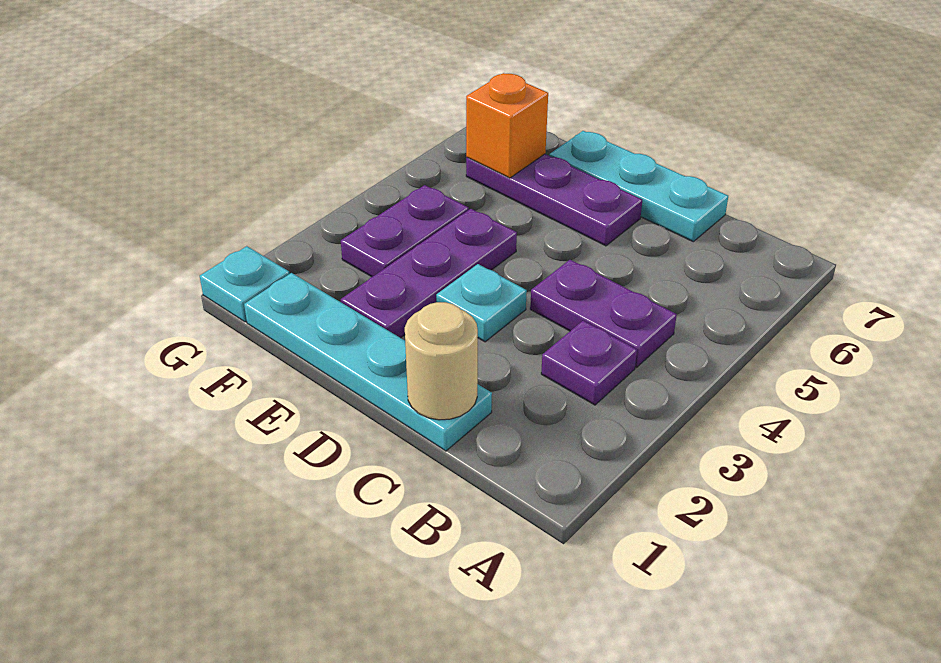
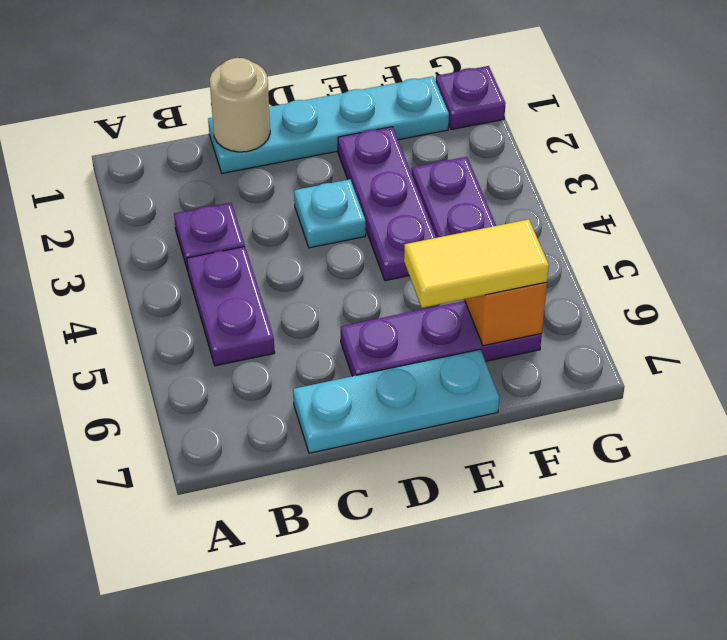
purple plate B4:C4 level 1 -> purple plate B4:B5 level 1
none -> yellow tile E6:F6 level 3
cyan plate G1 level 1 -> purple plate G1 level 1

